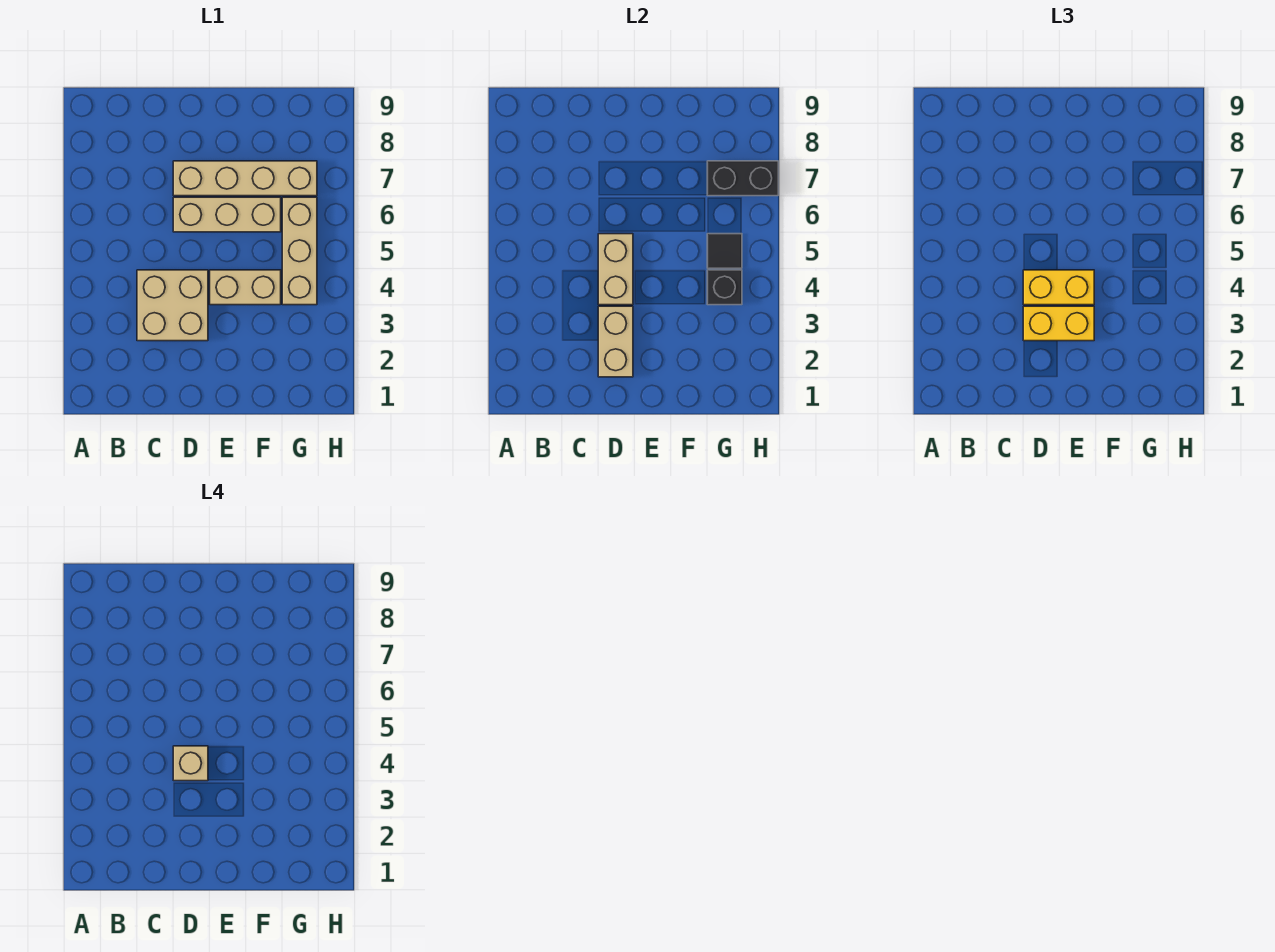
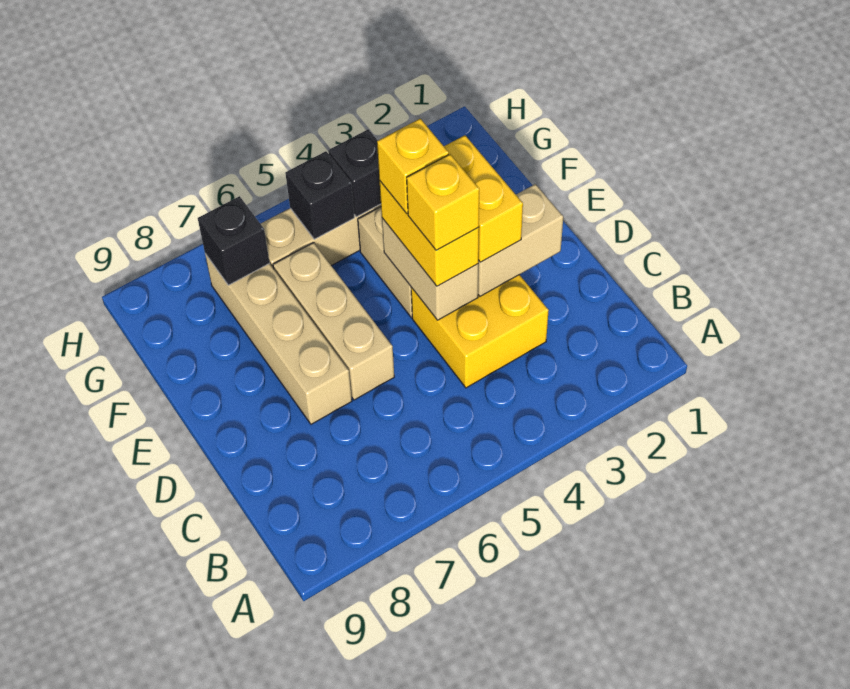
tan brick C3:D4 level 1 -> yellow brick C3:D4 level 1
tan brick D4:D5 level 2 -> tan brick D4:E4 level 2
tan brick D4 level 4 -> yellow brick D4 level 4
none -> yellow brick E4 level 4
black tile G5 level 2 -> black brick G5 level 2
black brick G7:H7 level 2 -> black brick G7 level 2

